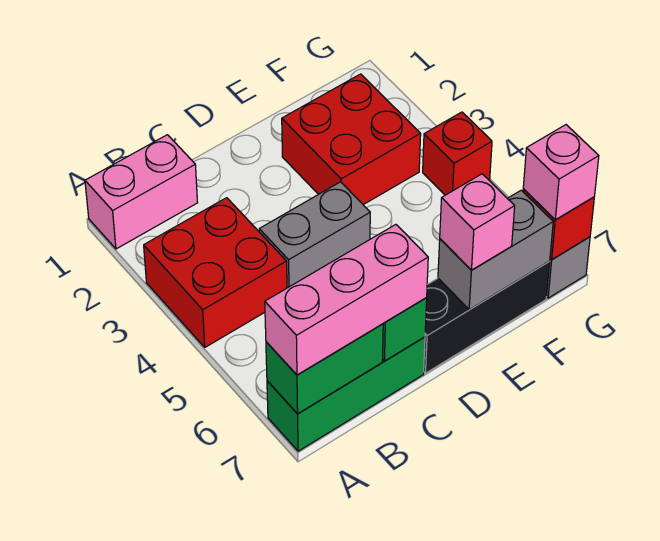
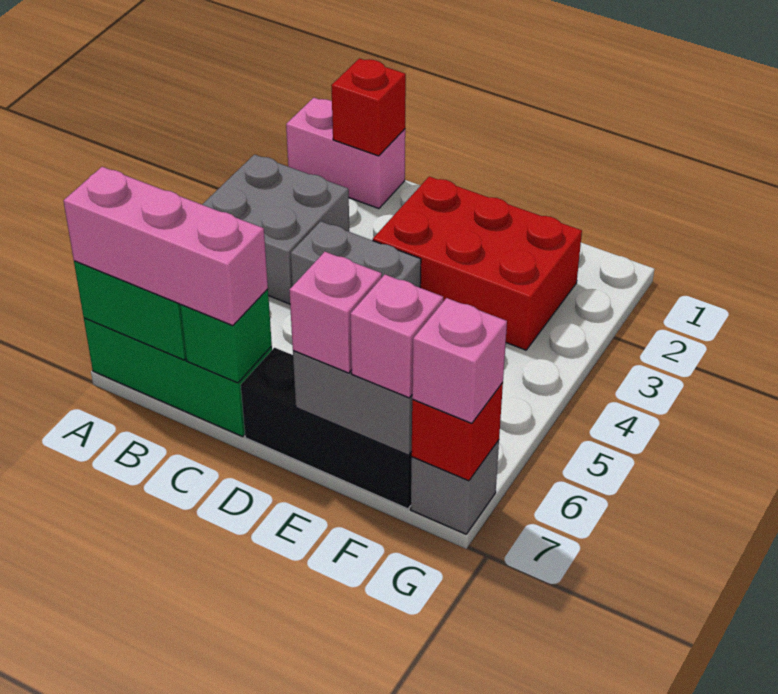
red brick A3:B4 level 1 -> grey brick A3:B4 level 1
red brick E2:F3 level 1 -> red brick D2:F3 level 1
none -> pink brick F7 level 3
red brick G4 level 1 -> red brick B1 level 2

